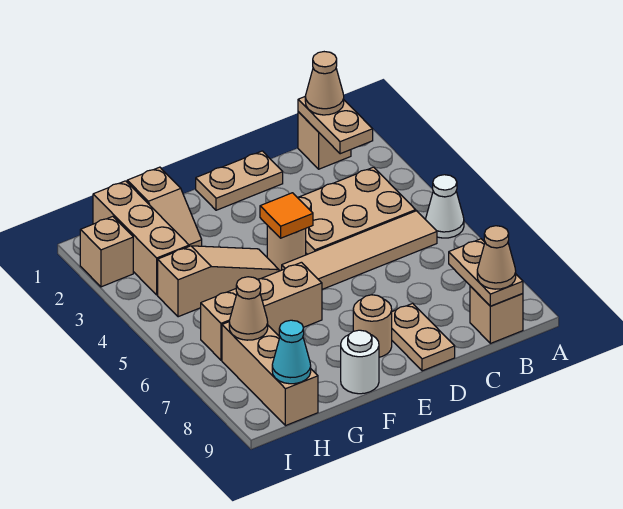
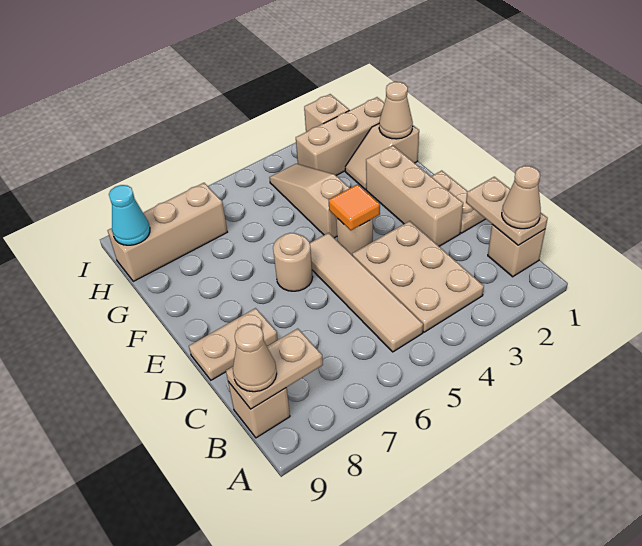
white cone A5 level 1 -> none
tan plate B1:B2 level 2 -> tan plate B1:C1 level 2
tan round brick E8 level 1 -> tan round brick E6 level 1
tan slope F4:H4 level 1 top H -> tan slope F4:H4 level 1 top F
tan brick F6:H6 level 1 -> tan brick D2:F2 level 1
white round brick F9 level 1 -> none
tan cone H7 level 2 -> tan cone G1 level 2

